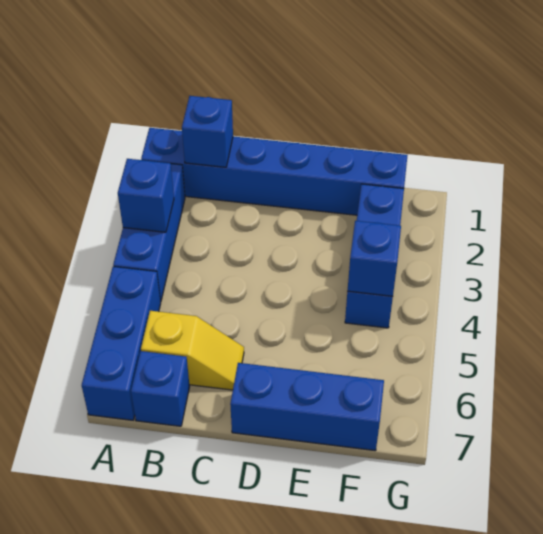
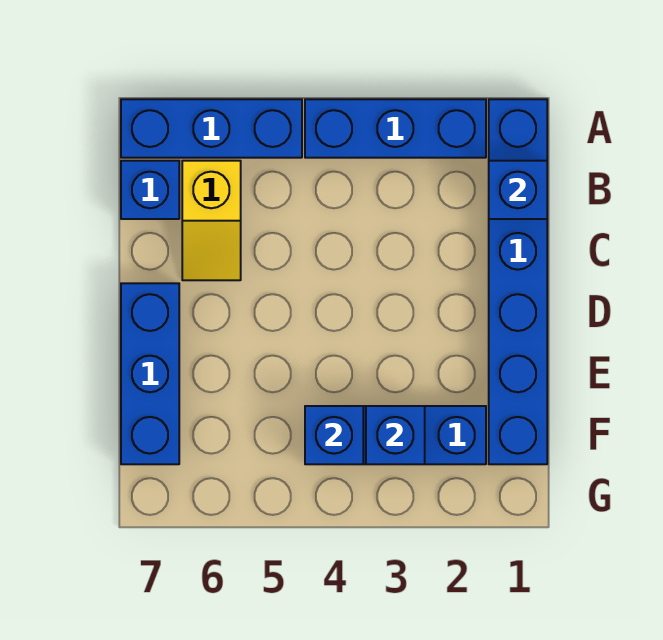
blue brick A3 level 2 -> blue brick F3 level 2

